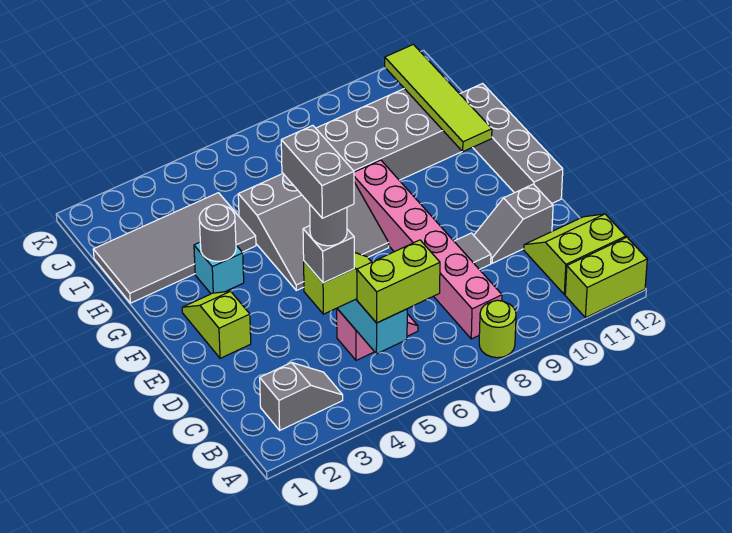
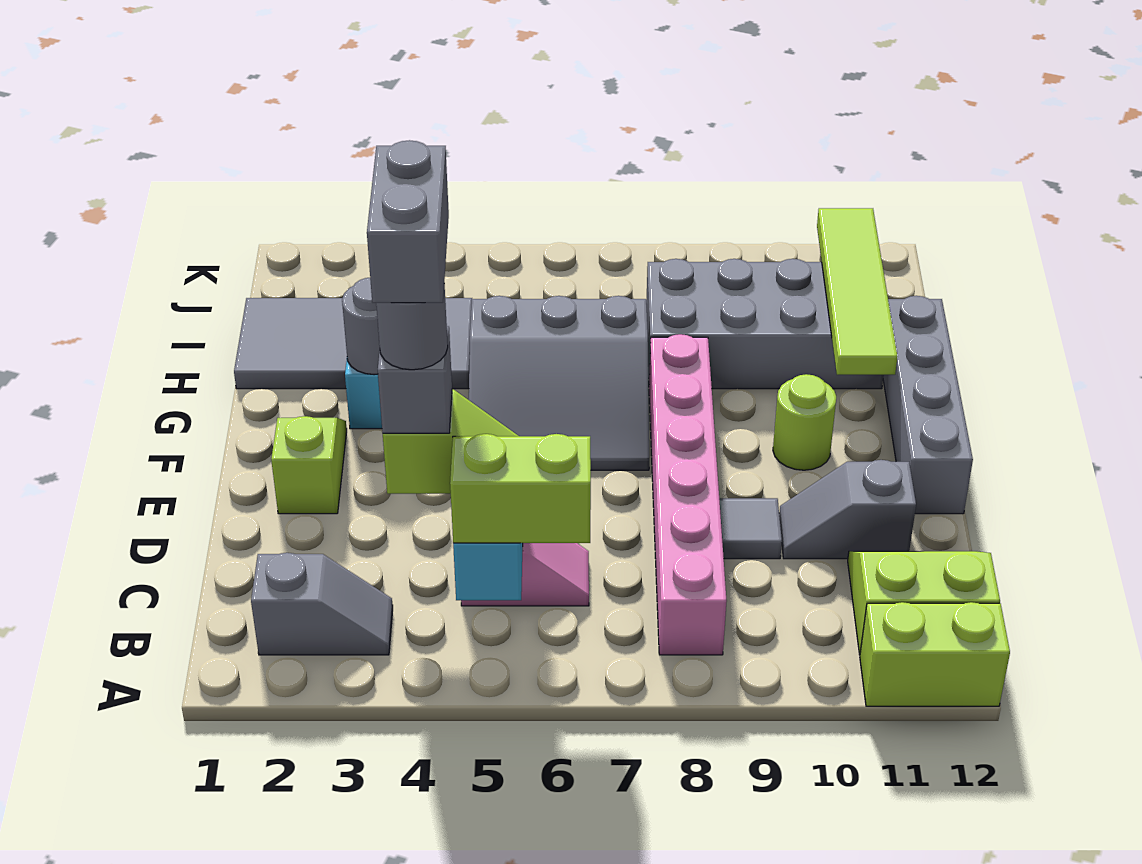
lime round brick A8 level 1 -> lime round brick F10 level 1

